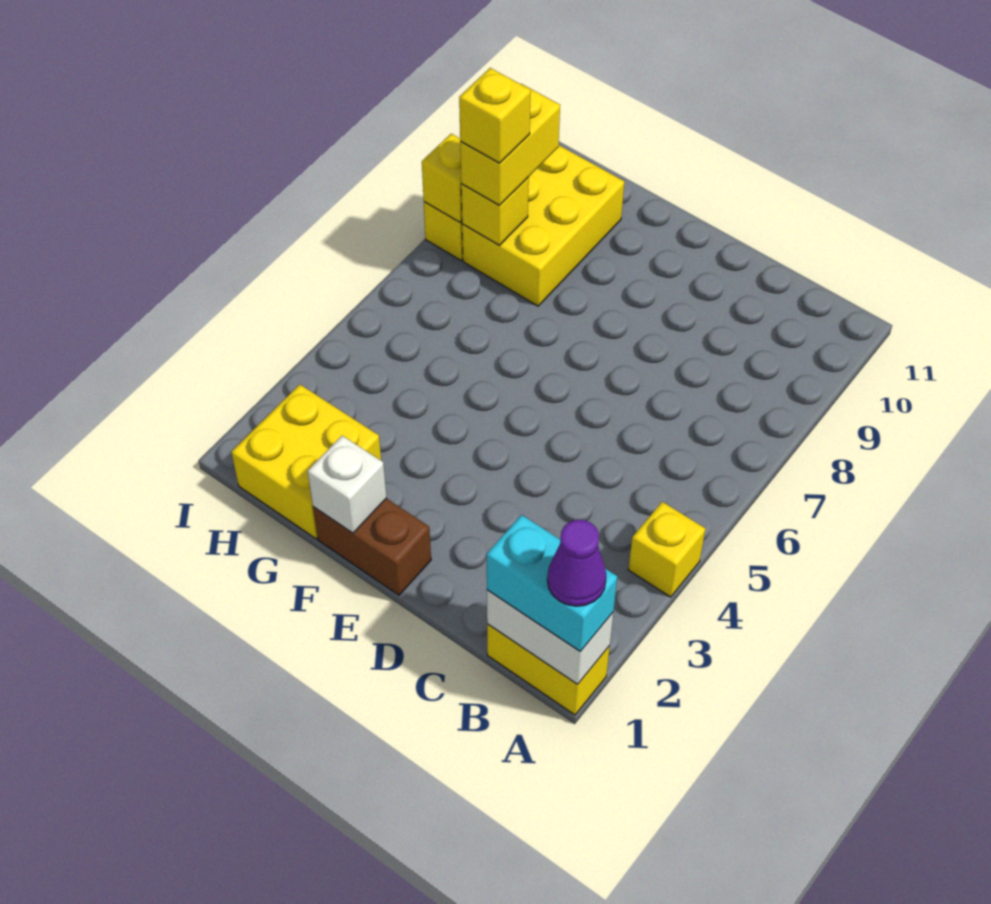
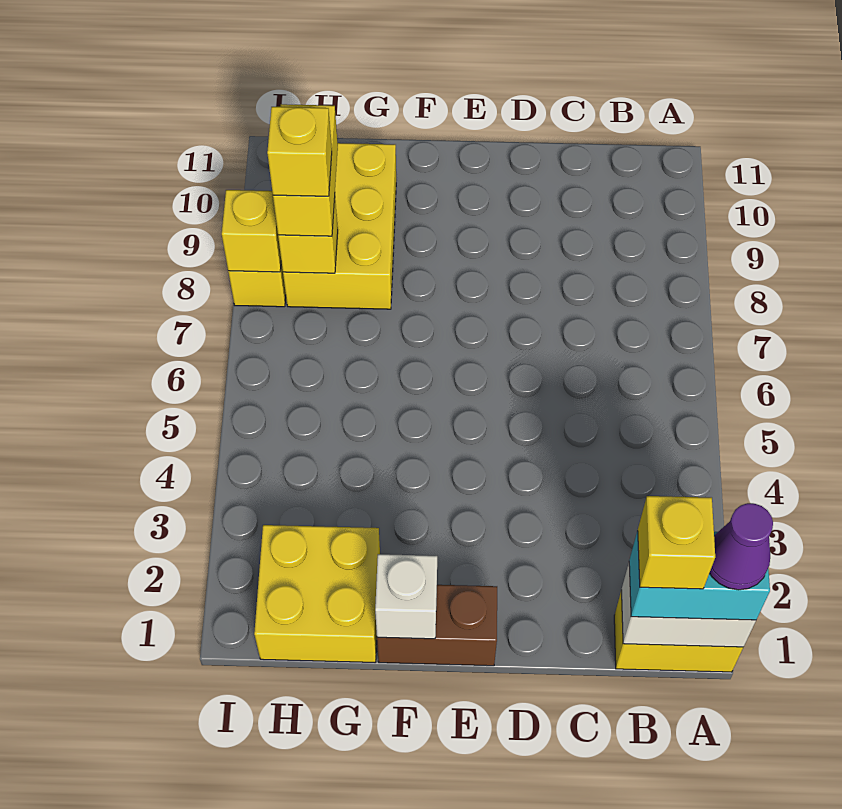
yellow brick A4 level 1 -> yellow brick B1 level 4

